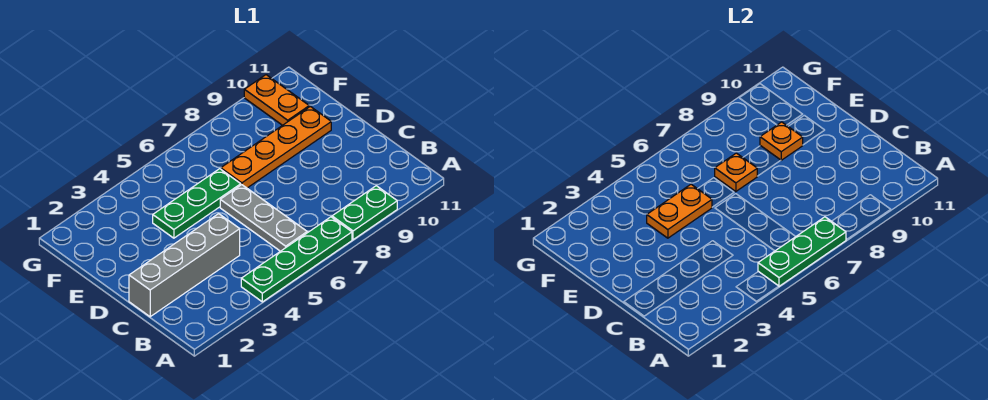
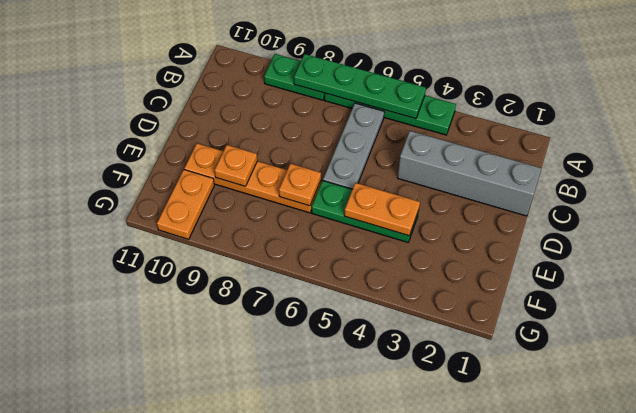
green plate A5:A7 level 2 -> green plate A5:A8 level 2

